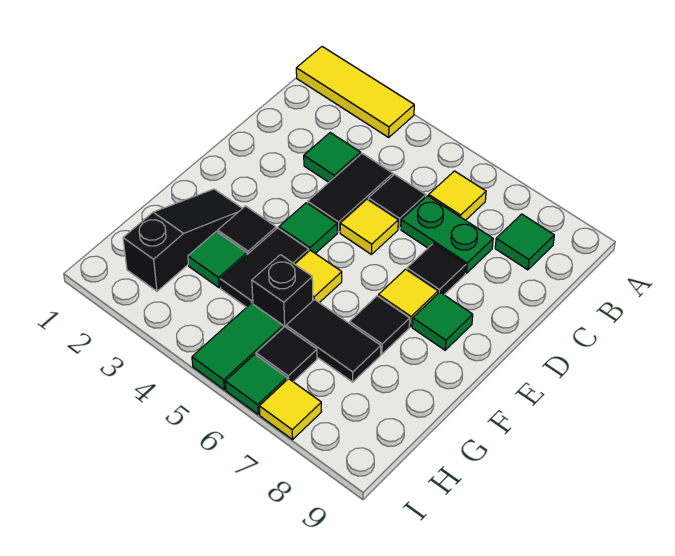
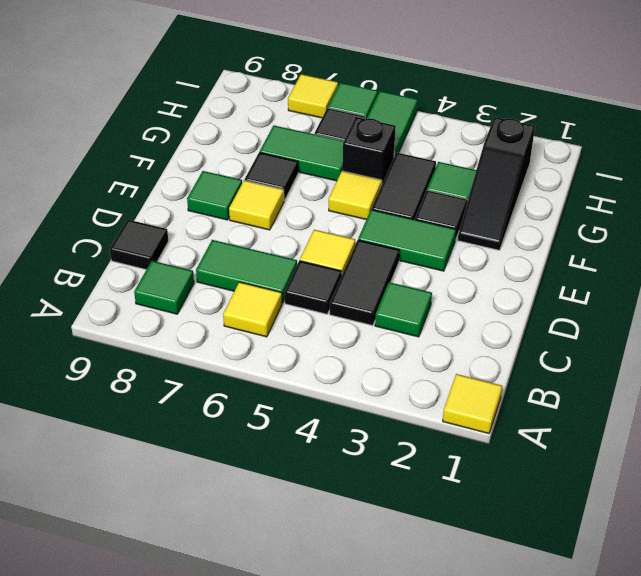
yellow tile A1:A3 level 1 -> yellow tile A1 level 1
green plate C6:C7 level 1 -> green tile C6:C7 level 1
black tile D7 level 1 -> black tile C9 level 1
green tile E4 level 1 -> green tile E3:E4 level 1
black tile G6:G7 level 1 -> green tile G6:G7 level 1

